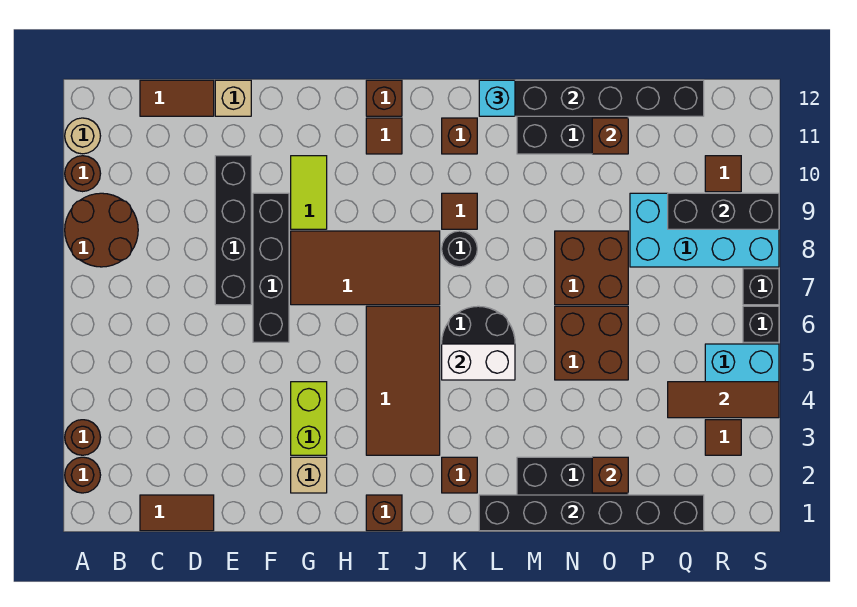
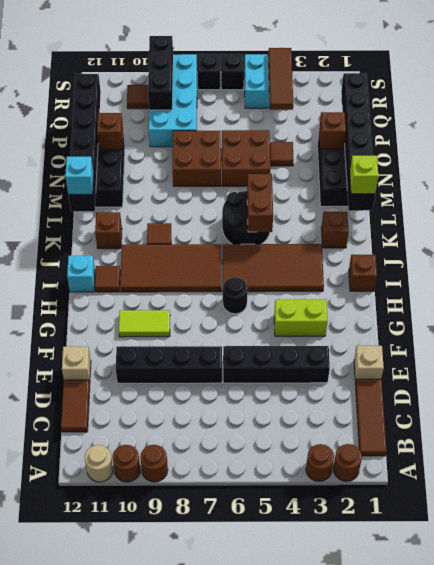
brown round brick A8:B9 level 1 -> brown round brick A9 level 1
brown tile C1:D1 level 1 -> brown tile B1:D1 level 1
black brick F6:F9 level 1 -> black brick E3:E6 level 1
tan brick G2 level 1 -> tan brick E1 level 1
brown tile G7:J8 level 1 -> brown tile I7:J10 level 1
brown brick I12 level 1 -> cyan brick I12 level 1
white brick K5:L5 level 2 -> brown brick K5:L5 level 2
black round brick K8 level 1 -> black round brick H6 level 1
none -> lime brick L1 level 3
brown tile R3 level 1 -> brown tile O4 level 1

